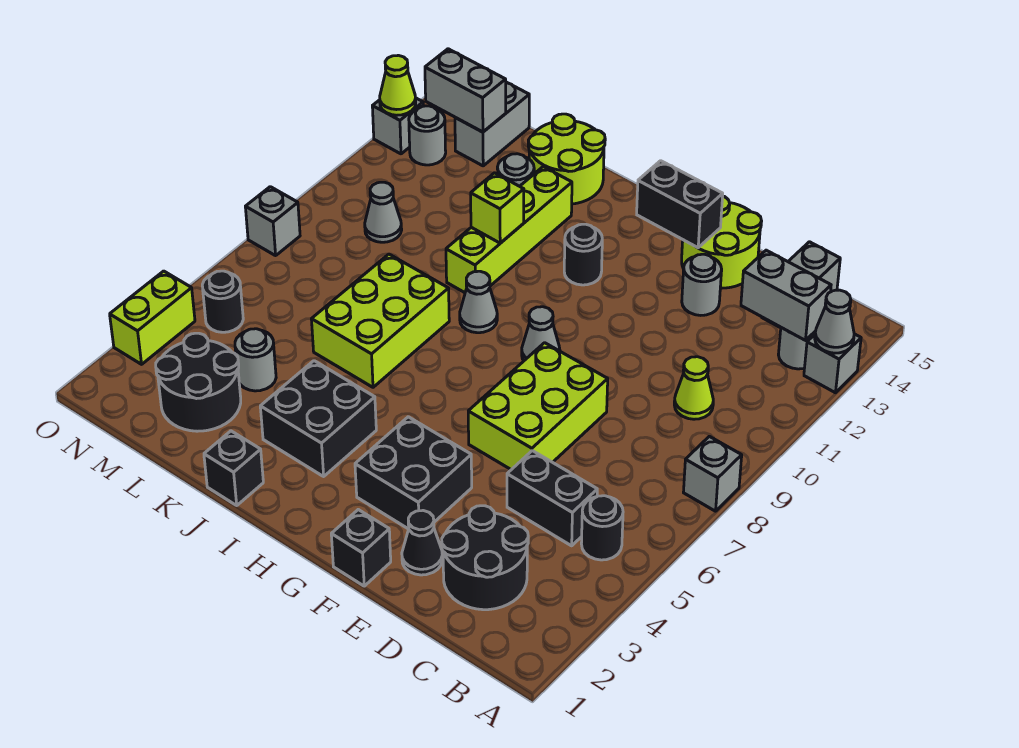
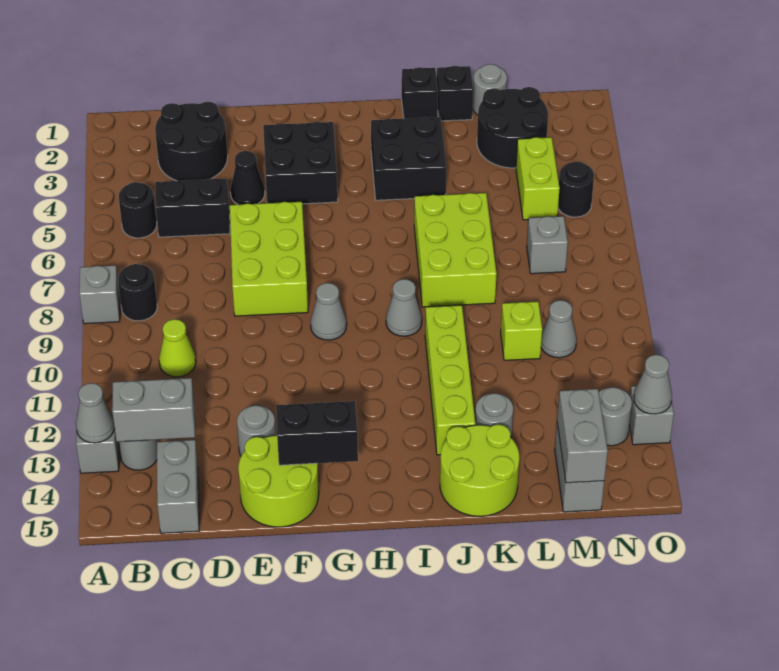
black cone E2 level 1 -> black cone E4 level 1
black brick F1 level 1 -> black brick K1 level 1
black round brick H12 level 1 -> black round brick B8 level 1
lime brick J11 level 2 -> lime brick L10 level 1
grey round brick L4 level 1 -> grey round brick L1 level 1
grey brick M14:N14 level 2 -> grey brick M14:M15 level 2
lime brick O3:O4 level 1 -> lime brick M4:M5 level 1
grey brick O8 level 1 -> grey brick M7 level 1
lime cone O13 level 2 -> grey cone O13 level 2

